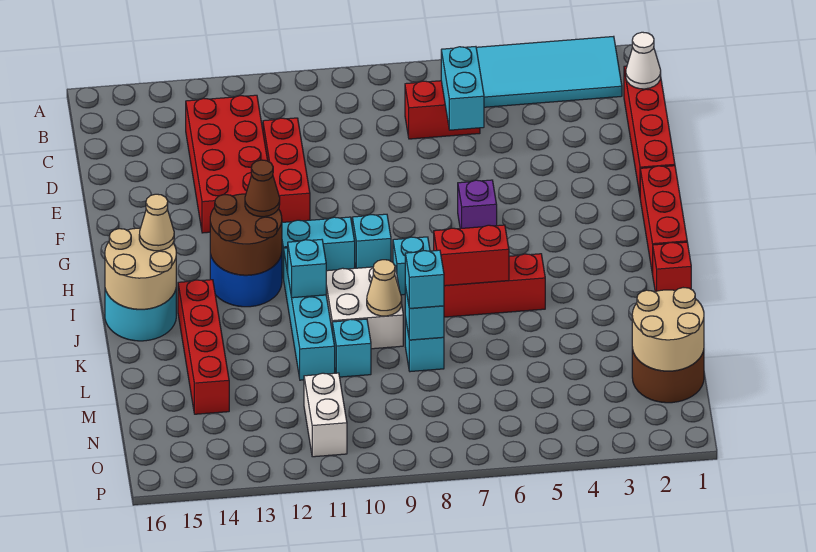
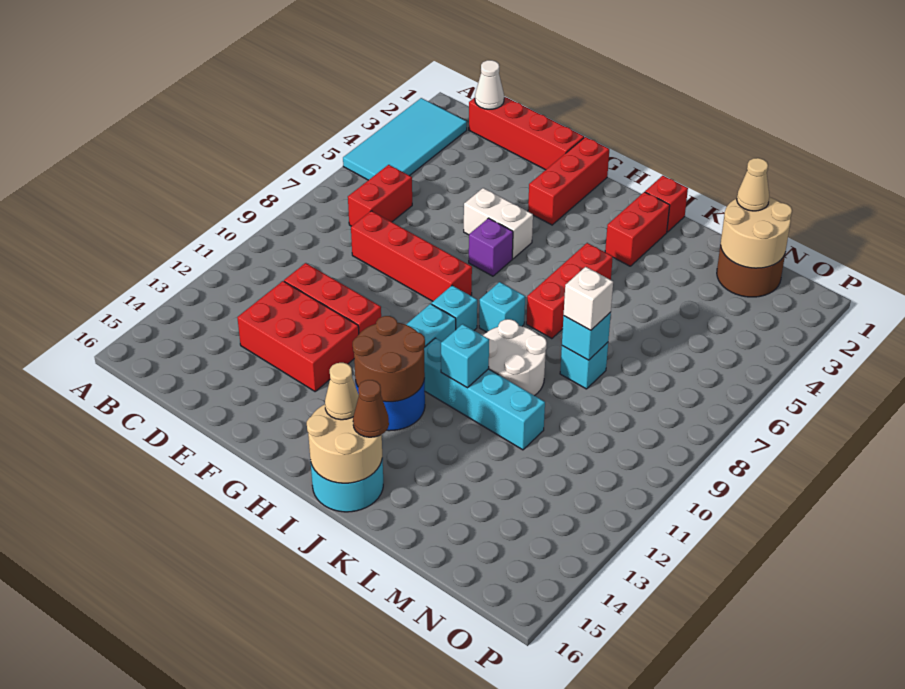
cyan brick C6:D6 level 2 -> none
red brick C12:F13 level 1 -> red brick D12:F13 level 1
red brick G1:I1 level 1 -> red brick G1:G3 level 1
brown cone H12 level 3 -> brown cone J15 level 3
red brick J6:J7 level 2 -> red brick J2:J3 level 1
white brick J9:K10 level 1 -> white round brick J9:K10 level 1
red brick J14:M14 level 1 -> red brick D8:G8 level 1
tan cone K9 level 2 -> tan cone M1 level 3
cyan brick L8 level 3 -> white brick L8 level 3
cyan brick L10 level 1 -> none
white brick N11:O11 level 1 -> white brick F5:G5 level 1

